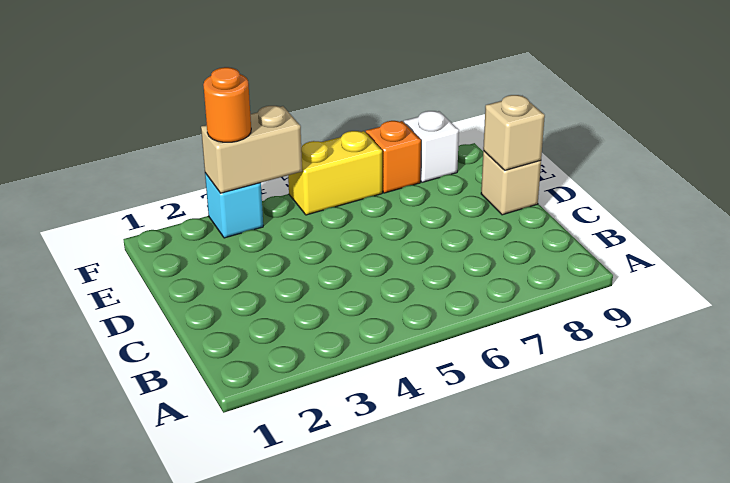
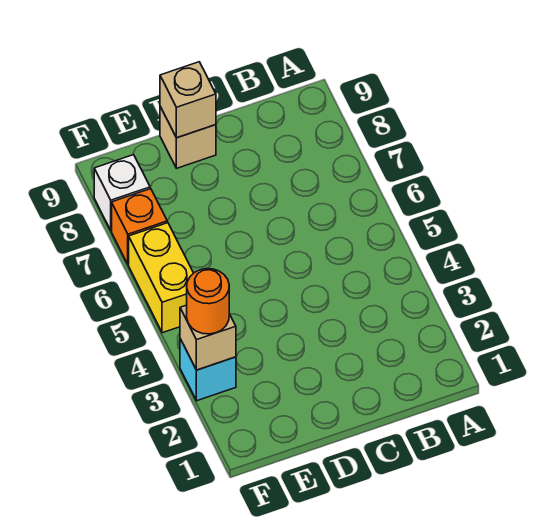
tan brick F3:F4 level 2 -> tan brick F3 level 2

